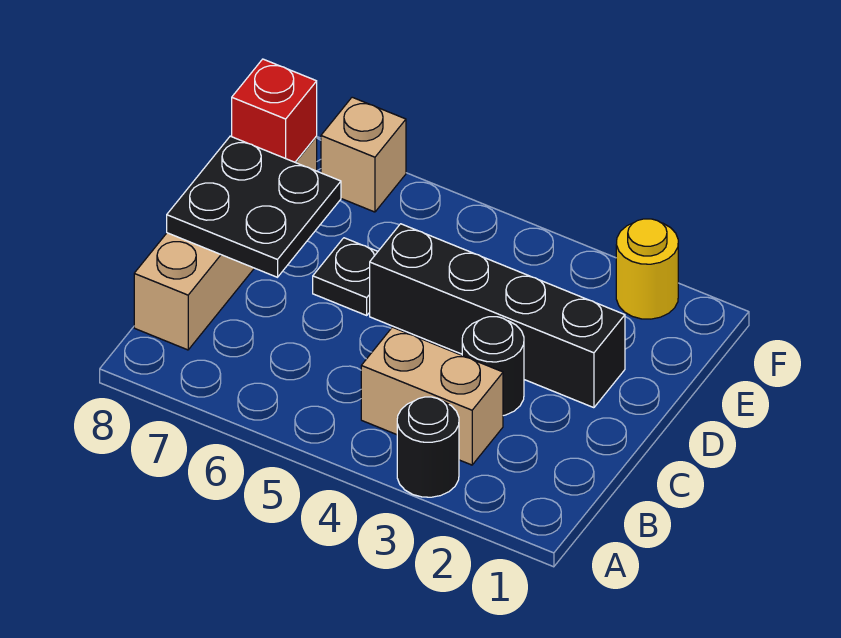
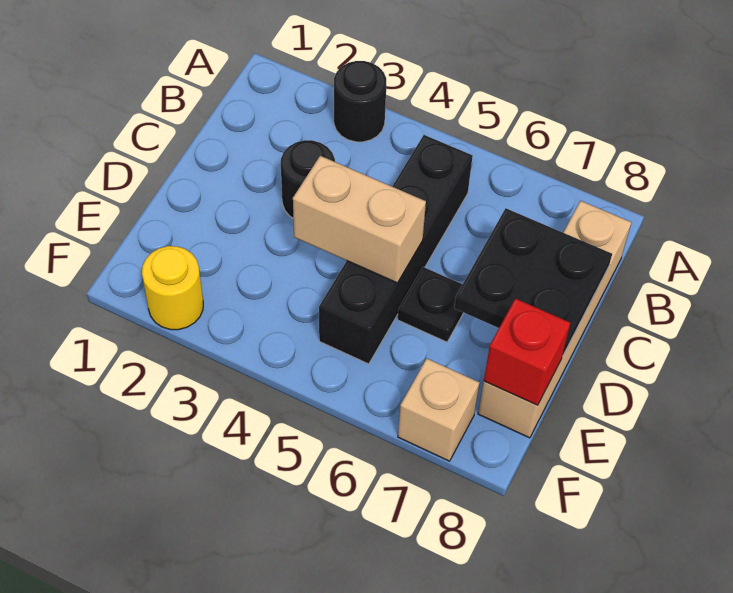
tan brick B3:B4 level 1 -> tan brick D4:D5 level 2
black brick D2:D5 level 1 -> black brick B5:E5 level 1

